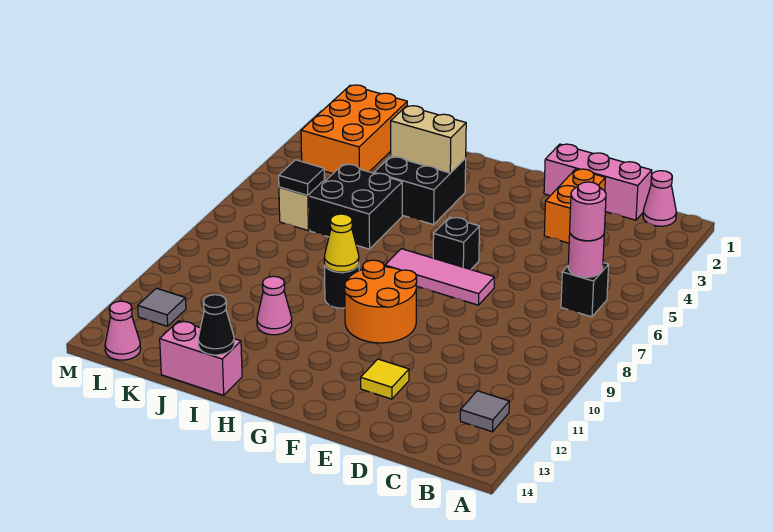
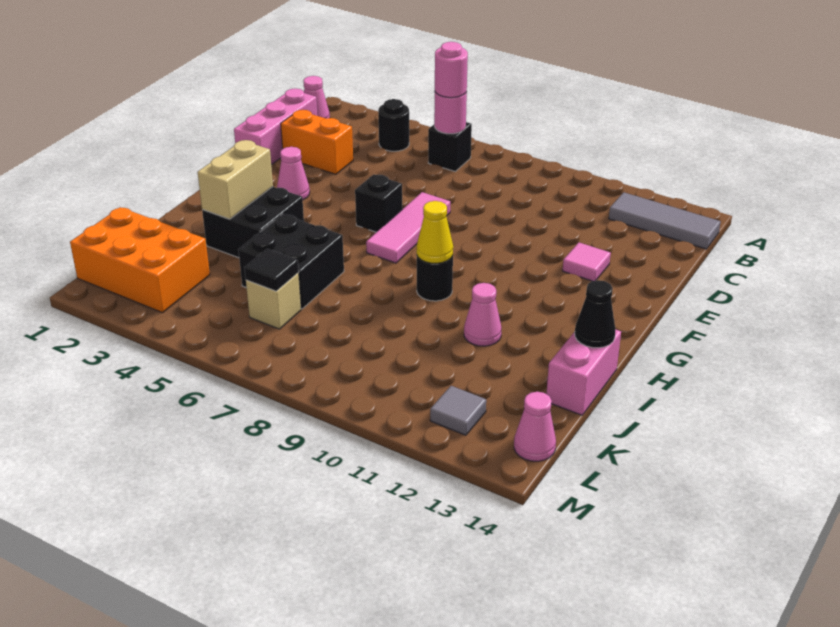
none -> black round brick B4 level 1
grey tile B12 level 1 -> grey tile B12:B14 level 1
yellow tile E12 level 1 -> pink tile E12 level 1
none -> pink cone F3 level 1
orange round brick F9:G10 level 1 -> none

